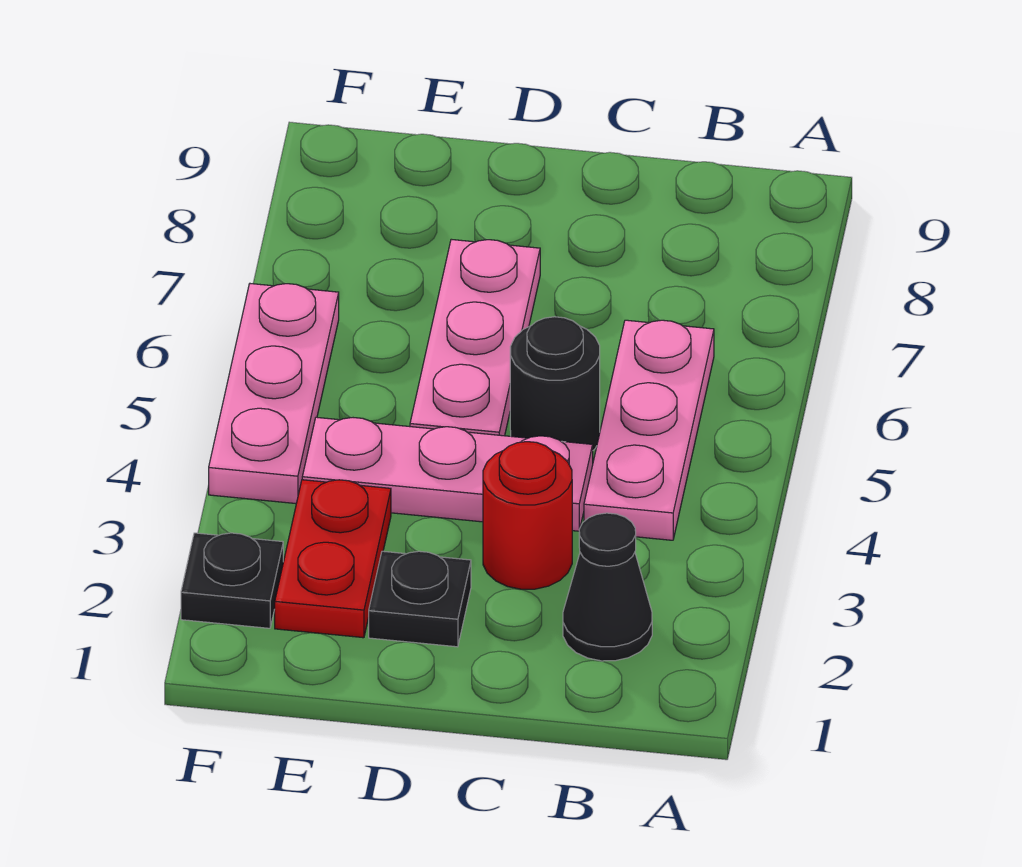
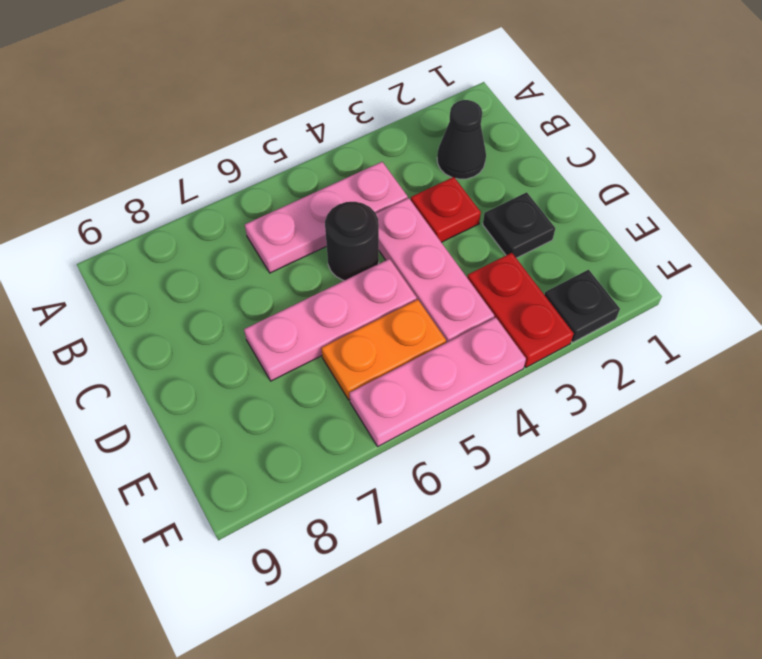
red round brick C3 level 1 -> red plate C3 level 1
red plate E2:E3 level 1 -> red plate E3:F3 level 1
none -> orange plate E5:E6 level 1

